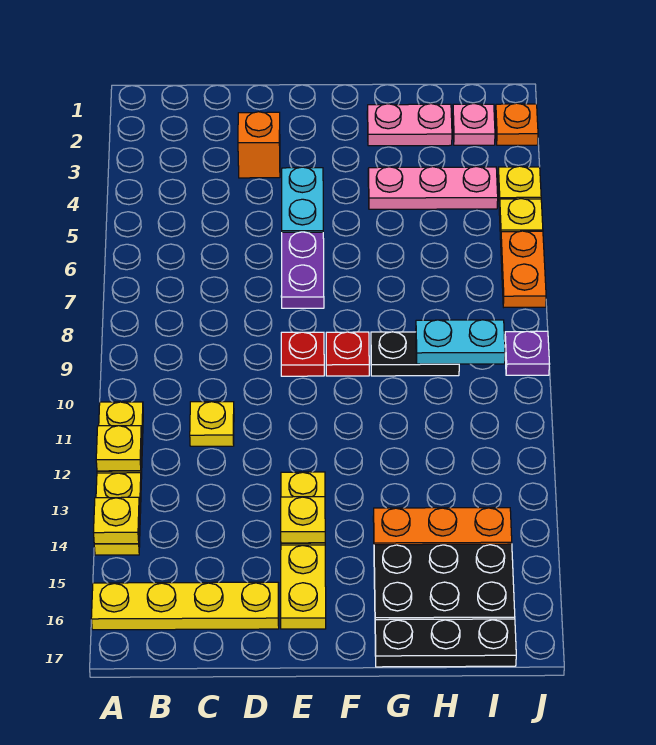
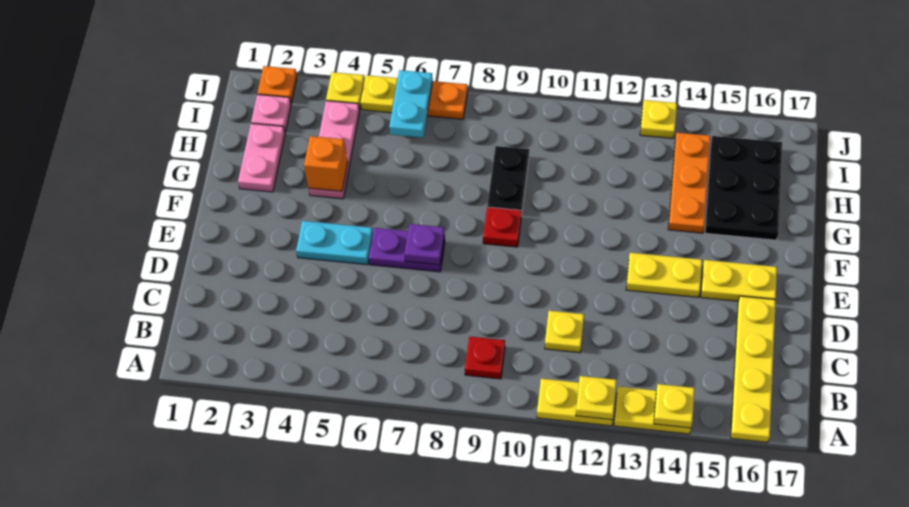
orange brick D3 level 1 -> orange brick G4 level 2
red plate E9 level 1 -> red plate B9 level 1
yellow plate E14 level 2 -> yellow plate J13 level 1
black plate G17:I17 level 1 -> none
cyan plate H9:I9 level 2 -> cyan plate I6:J6 level 2
purple plate J9 level 1 -> purple plate E7 level 2

